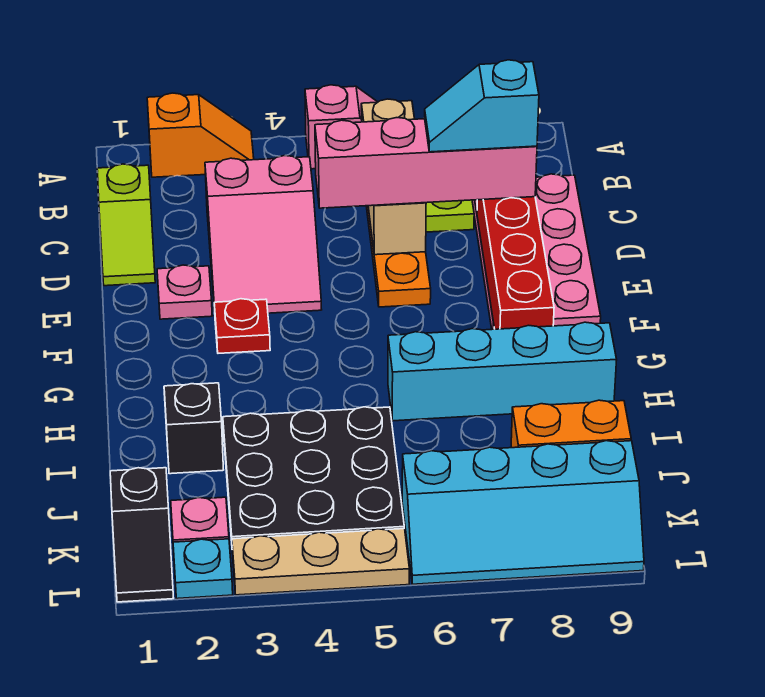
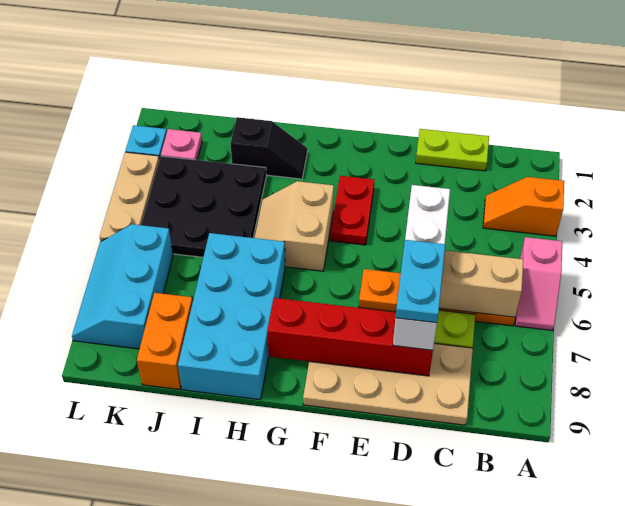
orange slope A2:A3 level 1 top 2 -> orange slope A3:B3 level 1 top A
lime slope C1:D1 level 1 top C -> lime plate C1:D1 level 1
pink slope C3:E4 level 1 top C -> none
pink plate C8:F9 level 1 -> tan plate C8:F9 level 1
pink brick D5:D8 level 3 -> white brick D5:D8 level 3
cyan slope D7:D8 level 4 top 8 -> cyan plate D7:D8 level 4
pink plate E2 level 1 -> none
red plate F3 level 1 -> red plate F3:F4 level 1
none -> tan slope G4:H5 level 1 top G
cyan brick H6:H9 level 1 -> cyan brick H6:I9 level 1
black slope K1:L1 level 1 top K -> none
cyan slope K6:L9 level 1 top K -> cyan slope K6:L8 level 1 top K

